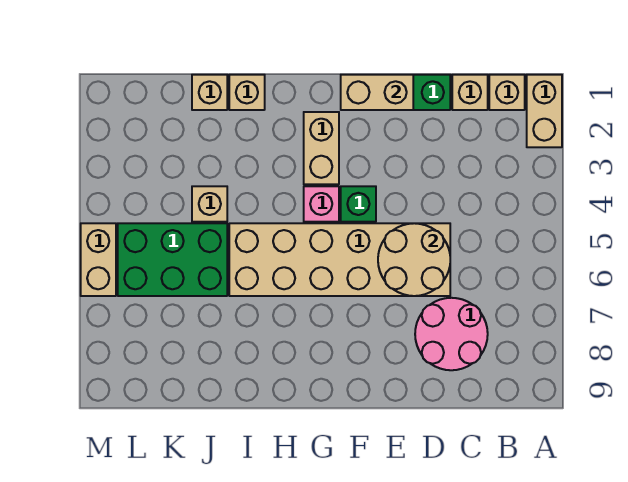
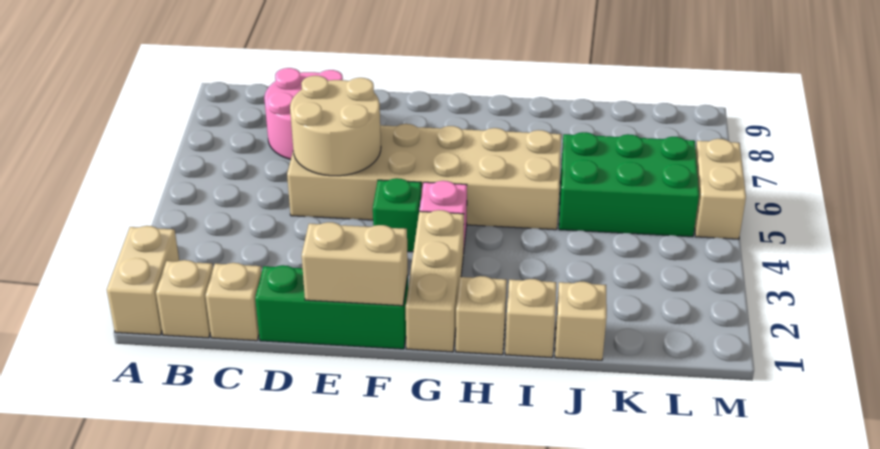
tan brick G2:G3 level 1 -> tan brick G1:G3 level 1
tan brick J4 level 1 -> tan brick H1 level 1

